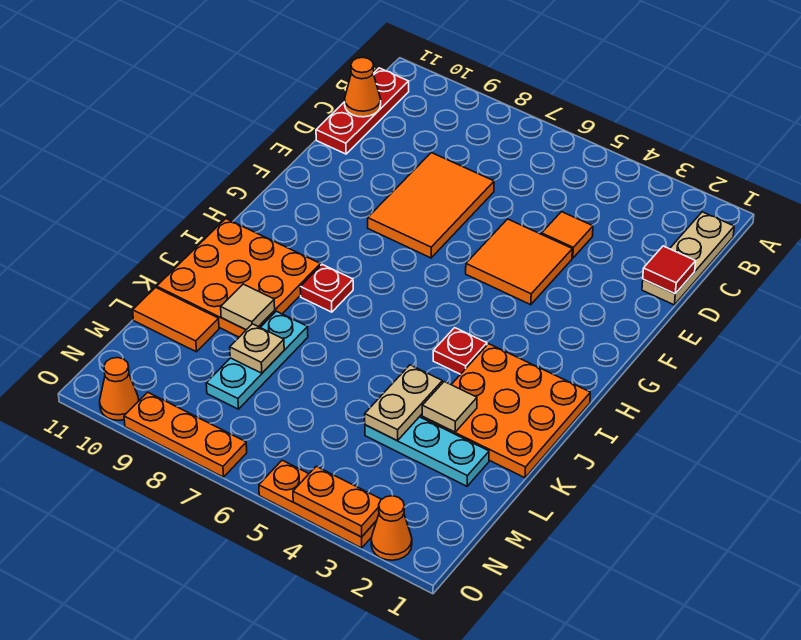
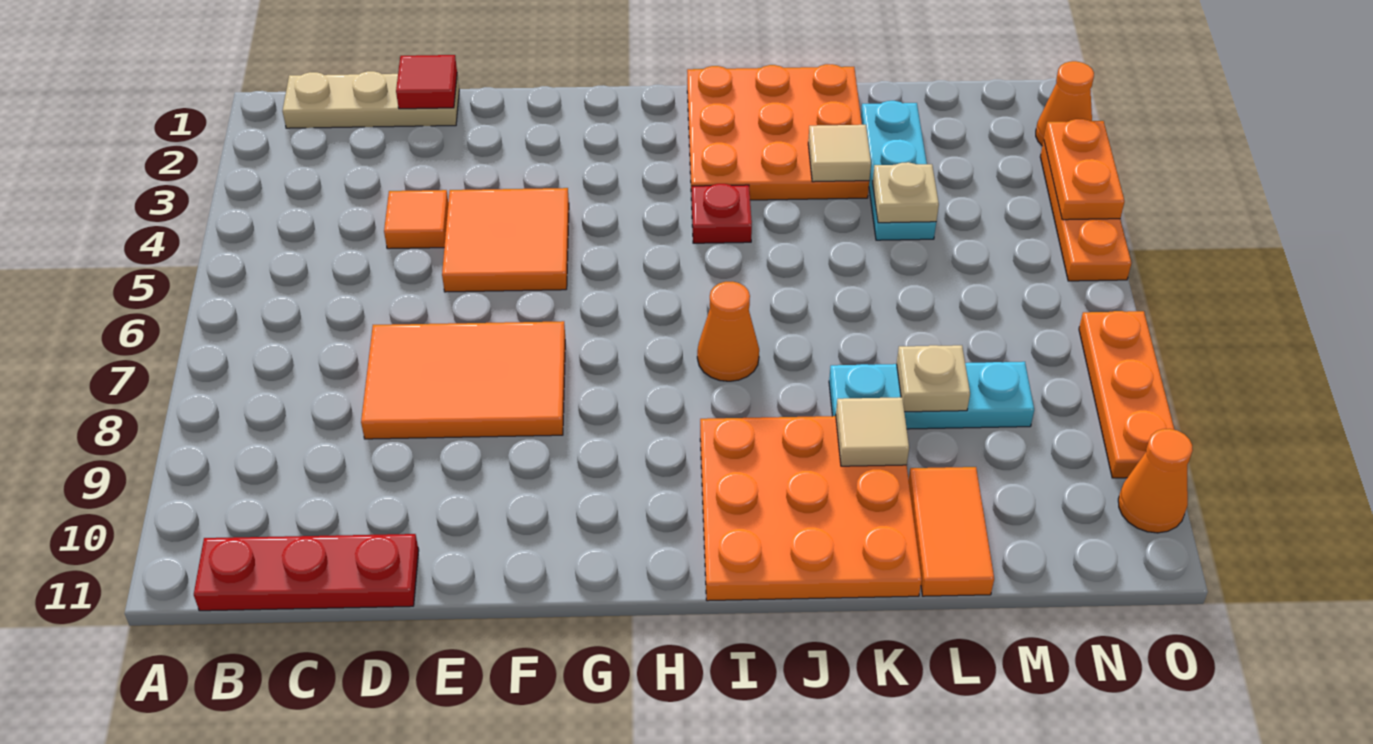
orange cone C11 level 2 -> orange cone I7 level 1
red plate I8 level 1 -> none
tan plate K4:L4 level 2 -> tan plate L4 level 2

